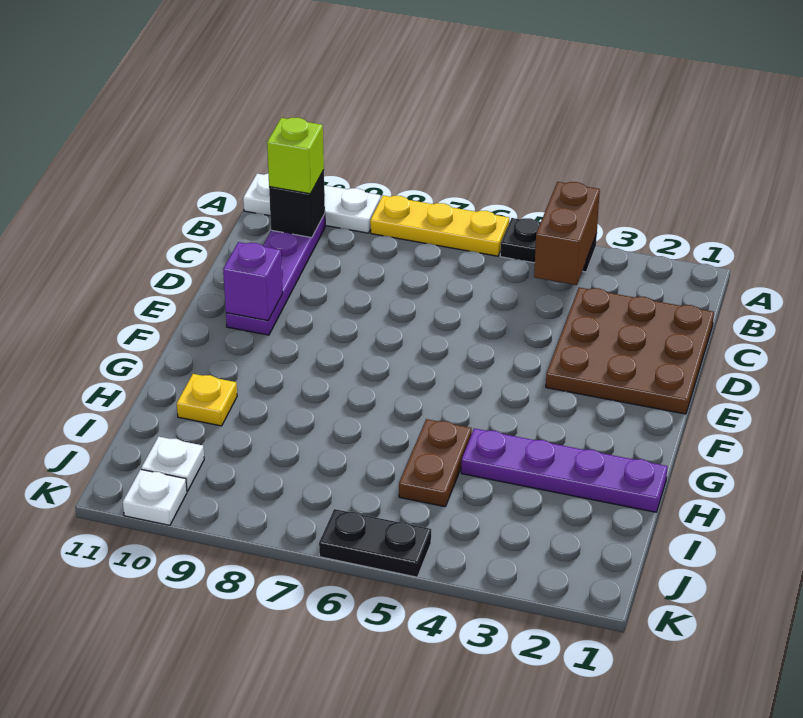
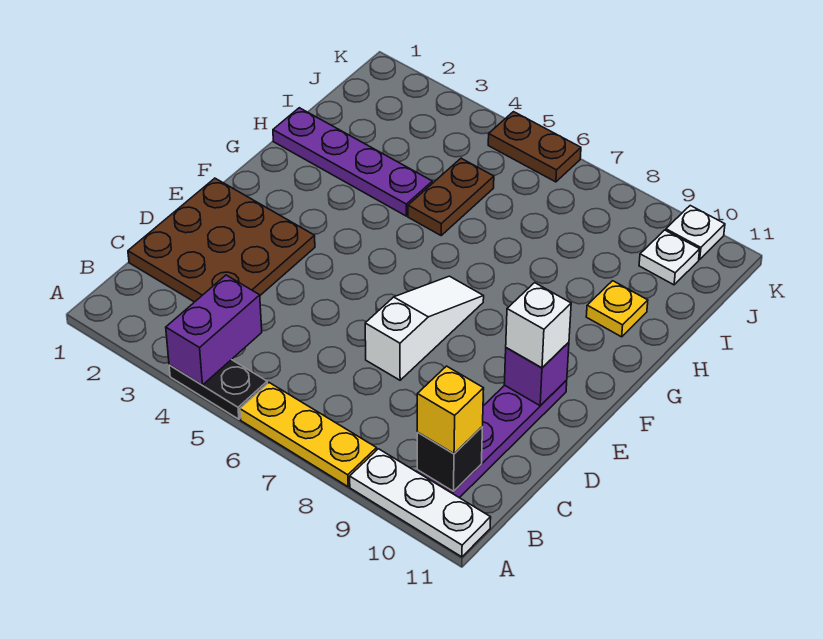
brown brick A4:B4 level 2 -> purple brick A4:B4 level 2
lime brick B10 level 3 -> yellow brick B10 level 3
none -> white slope D7:F7 level 1 top D
none -> white brick E10 level 3
black plate K5:K6 level 1 -> brown plate K5:K6 level 1

